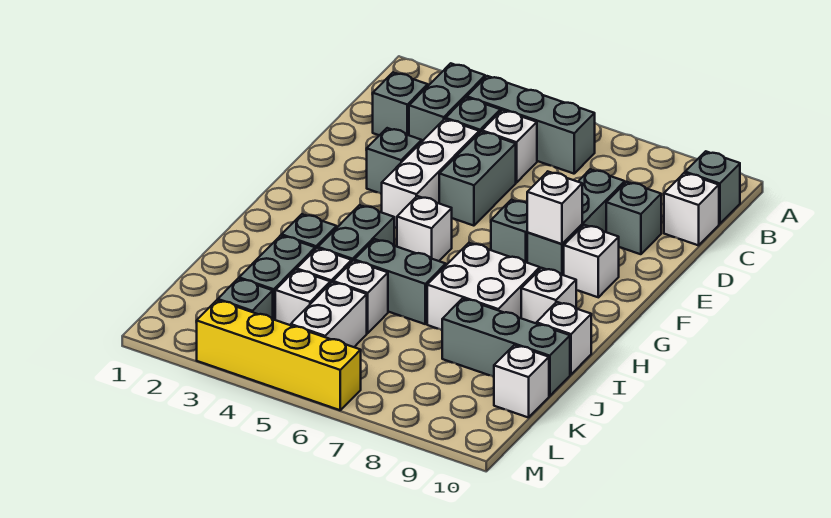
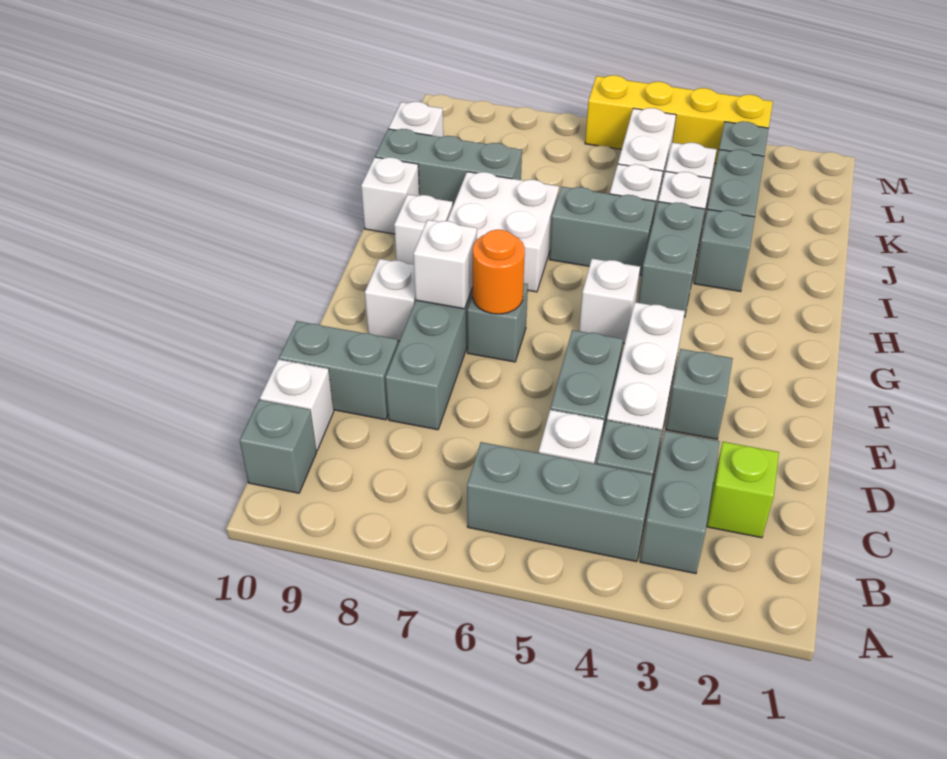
grey brick C2 level 1 -> lime brick C2 level 1
grey brick D9 level 1 -> grey brick D9:D10 level 1
none -> orange round brick F7 level 2

